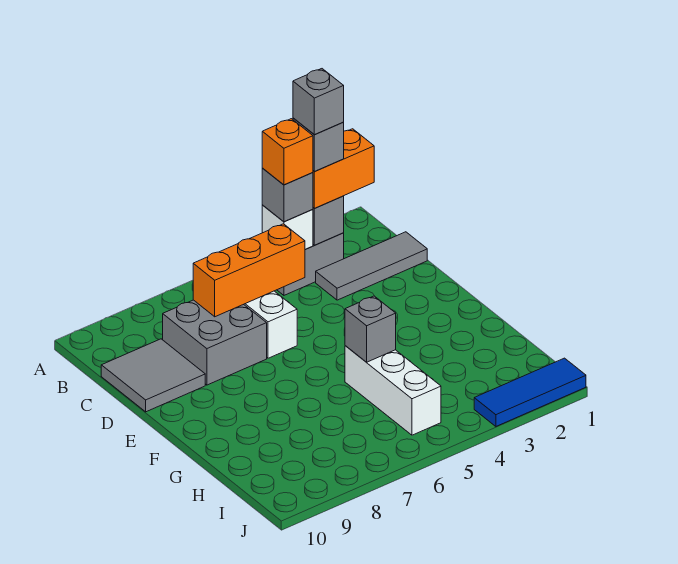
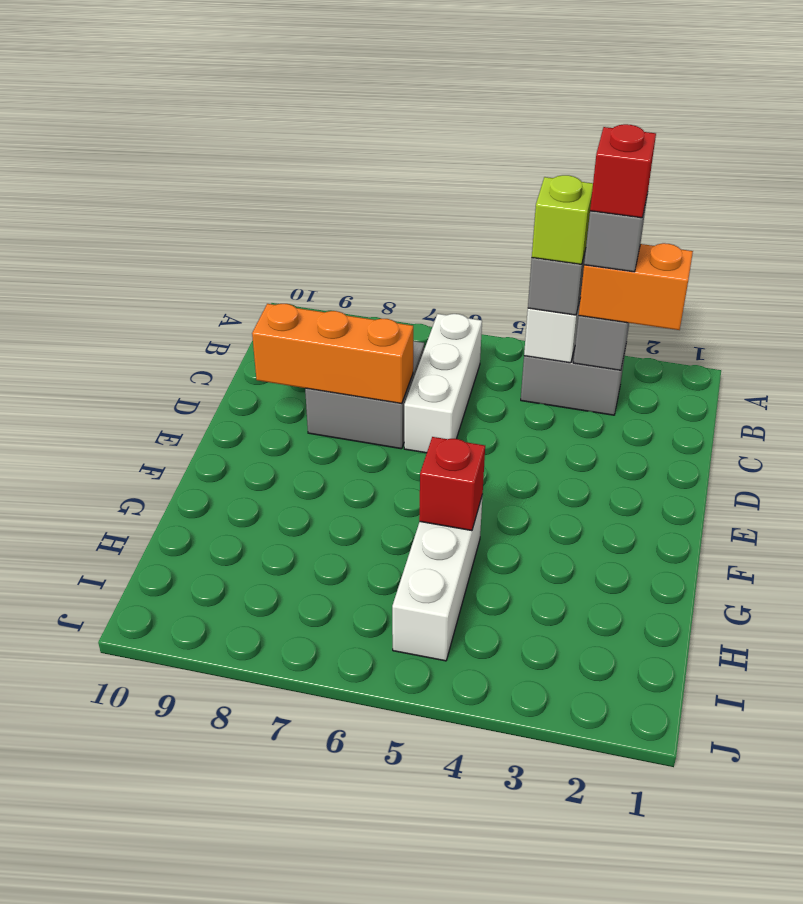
grey brick B3 level 5 -> red brick B3 level 5
orange brick B4 level 4 -> lime brick B4 level 4
grey tile C1:C3 level 1 -> none
orange brick C5:C7 level 2 -> orange brick D7:D9 level 2
grey tile C9:D10 level 1 -> none
grey brick G5 level 2 -> red brick G5 level 2
blue tile J1:J3 level 1 -> none

